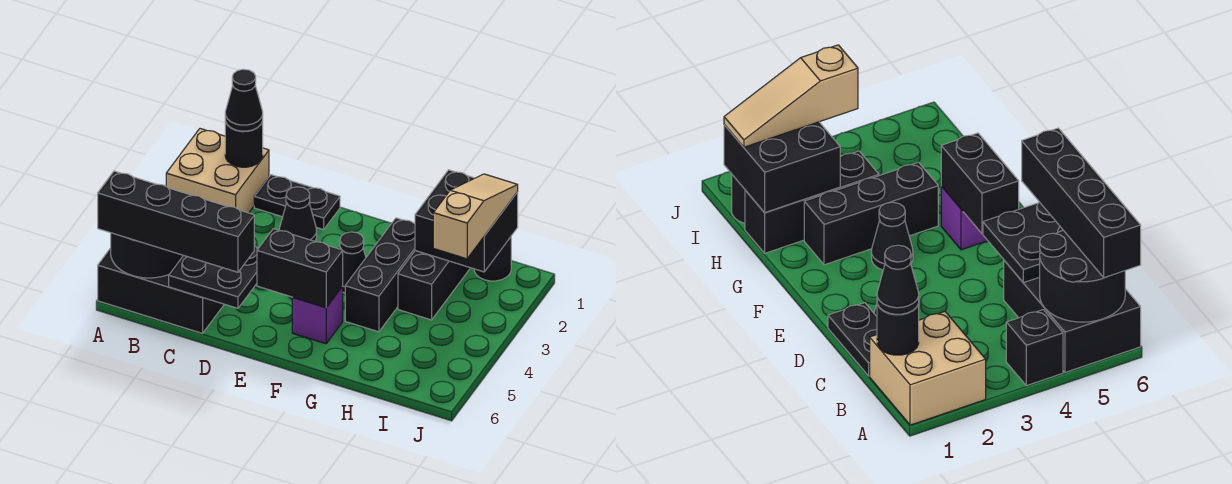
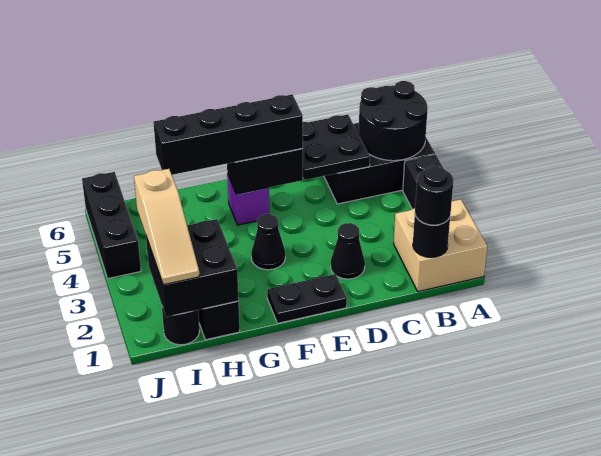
black brick A6:D6 level 3 -> black brick E5:H5 level 3
black cone B1 level 3 -> black round brick B1 level 3
black plate C1:D1 level 1 -> black plate E1:F1 level 1
black brick G2:G4 level 1 -> black brick J4:J6 level 1

